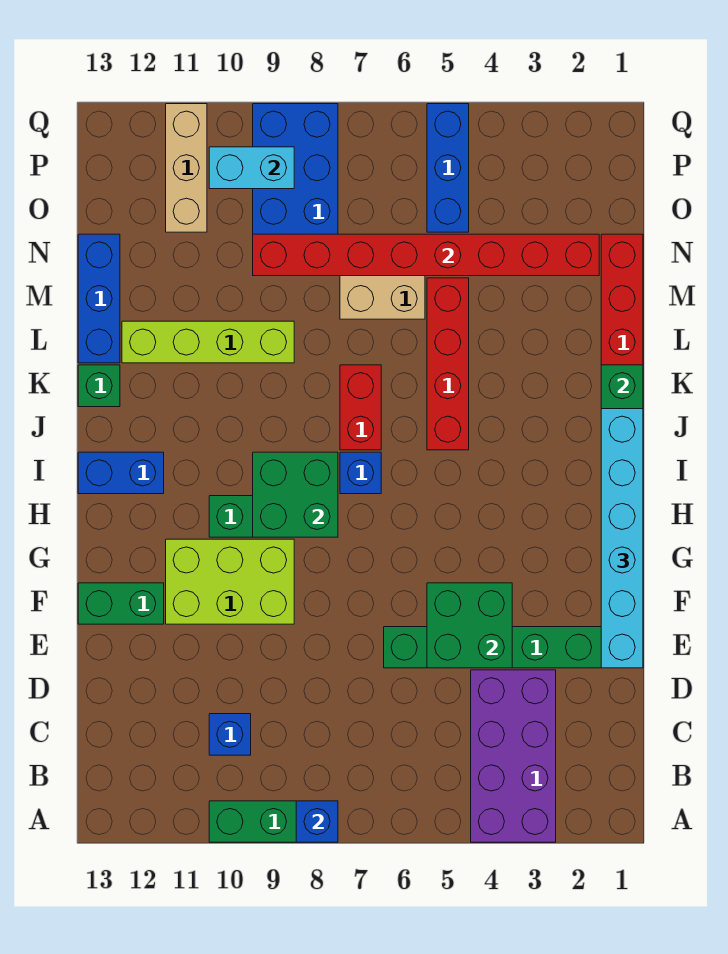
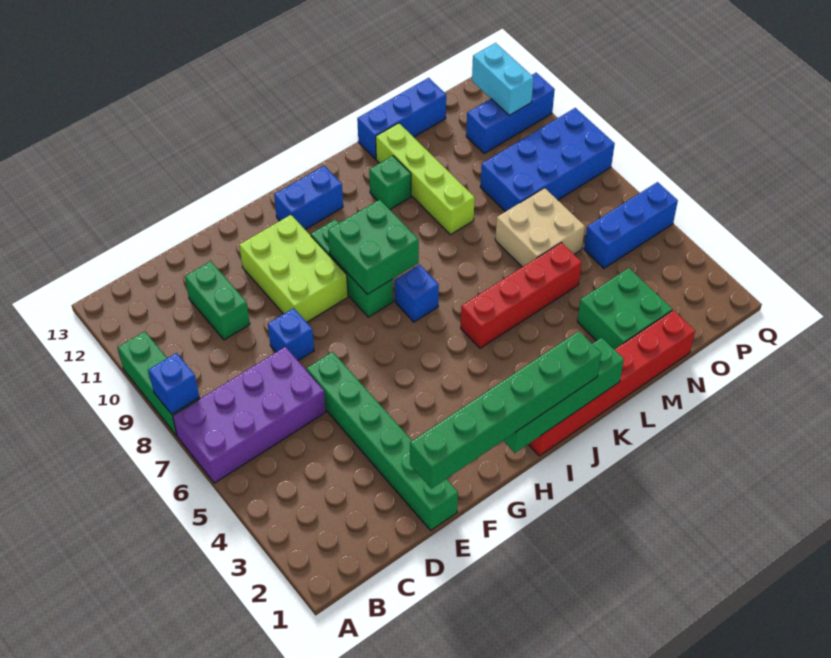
purple brick A3:D4 level 1 -> purple brick A6:D7 level 1
blue brick C10 level 1 -> blue brick E8 level 1
cyan brick E1:J1 level 3 -> green brick E1:J1 level 3
green brick E4:F5 level 2 -> green brick M2:N3 level 1
green brick F12:F13 level 1 -> green brick D10:D11 level 1
blue brick I12:I13 level 1 -> blue brick H12:I12 level 1
red brick J7:K7 level 1 -> none
green brick K13 level 1 -> green brick K11 level 1
red brick N2:N9 level 2 -> none
tan brick O11:Q11 level 1 -> blue brick O11:Q11 level 1
cyan brick P9:P10 level 2 -> cyan brick P11:P12 level 2

